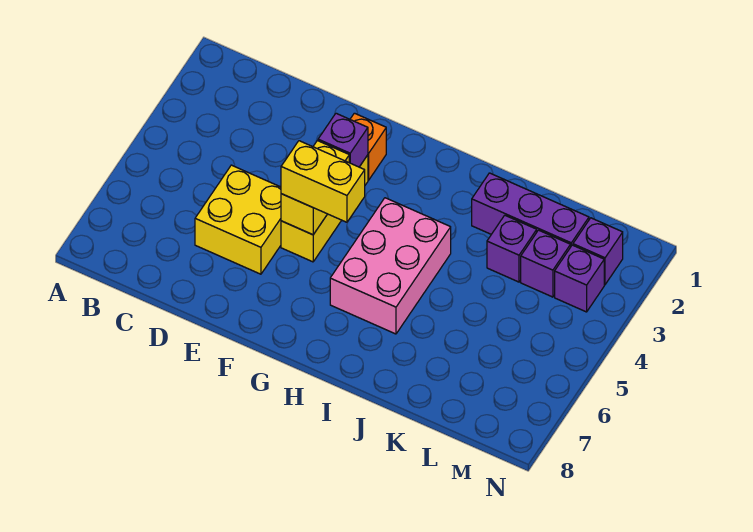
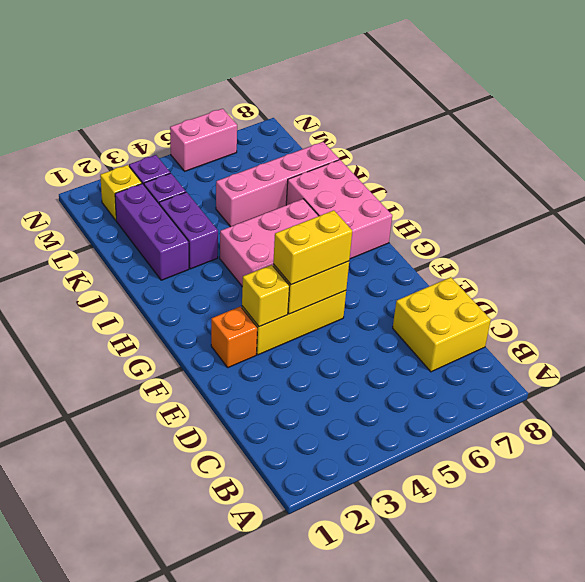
yellow brick D5:E6 level 1 -> yellow brick C7:D8 level 1
purple brick F3 level 2 -> yellow brick F3 level 2
yellow brick F5:G5 level 3 -> yellow brick F4:F5 level 3
none -> pink brick H7:J8 level 1
purple brick K3 level 1 -> purple brick J3:K3 level 1
none -> pink brick K5:K8 level 1
purple brick M2 level 1 -> yellow brick M2 level 1
none -> pink brick N5:N6 level 1

